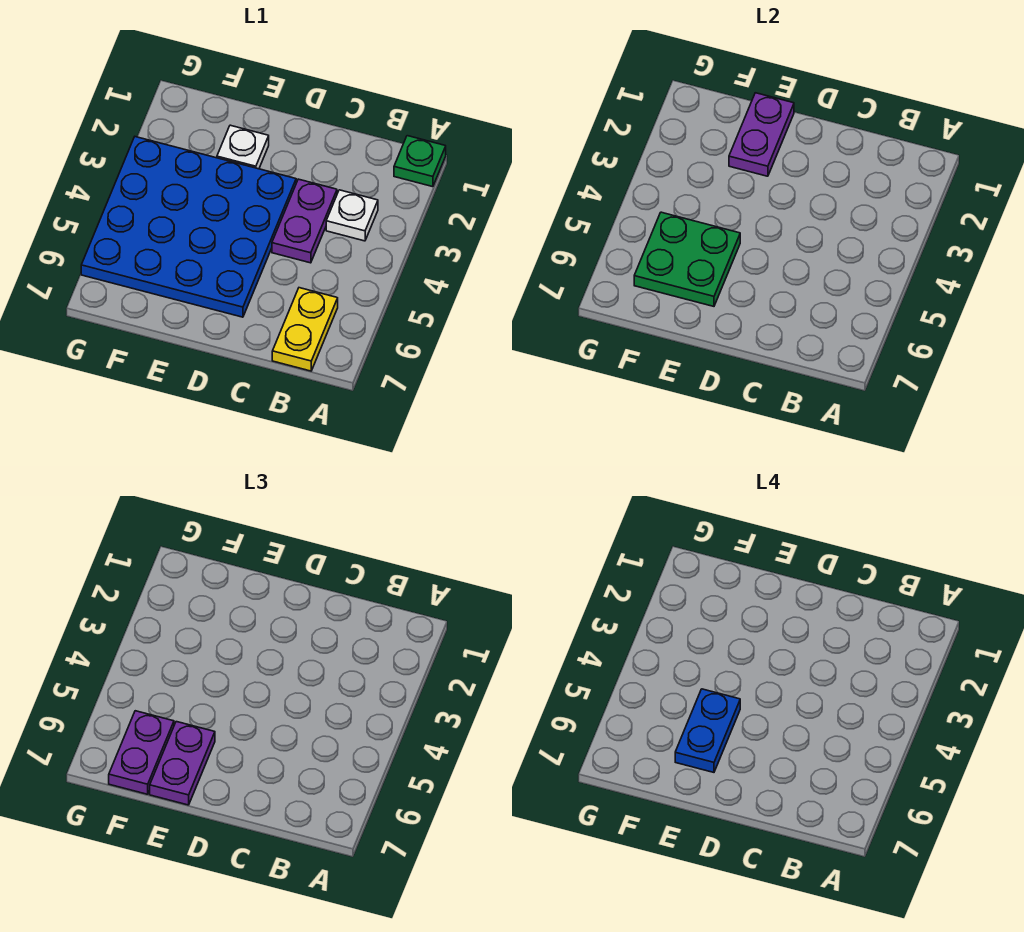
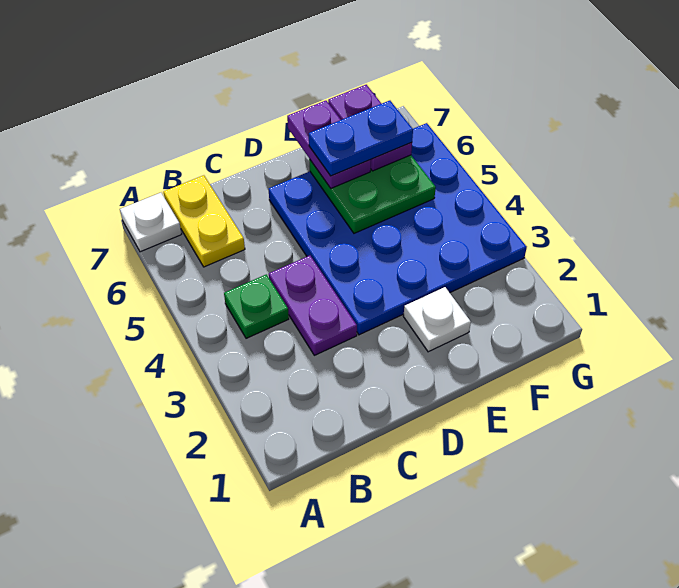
green plate A1 level 1 -> green plate B4 level 1
white plate B3 level 1 -> white plate A7 level 1
purple plate E1:E2 level 2 -> none
blue plate E5:E6 level 4 -> blue plate E6:F6 level 4

